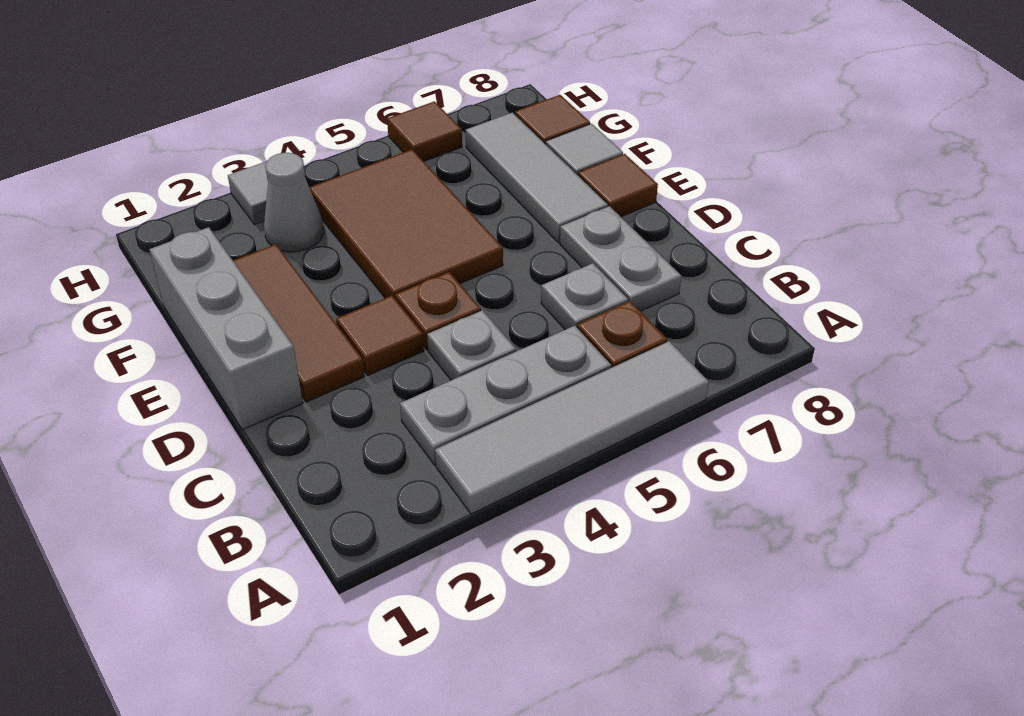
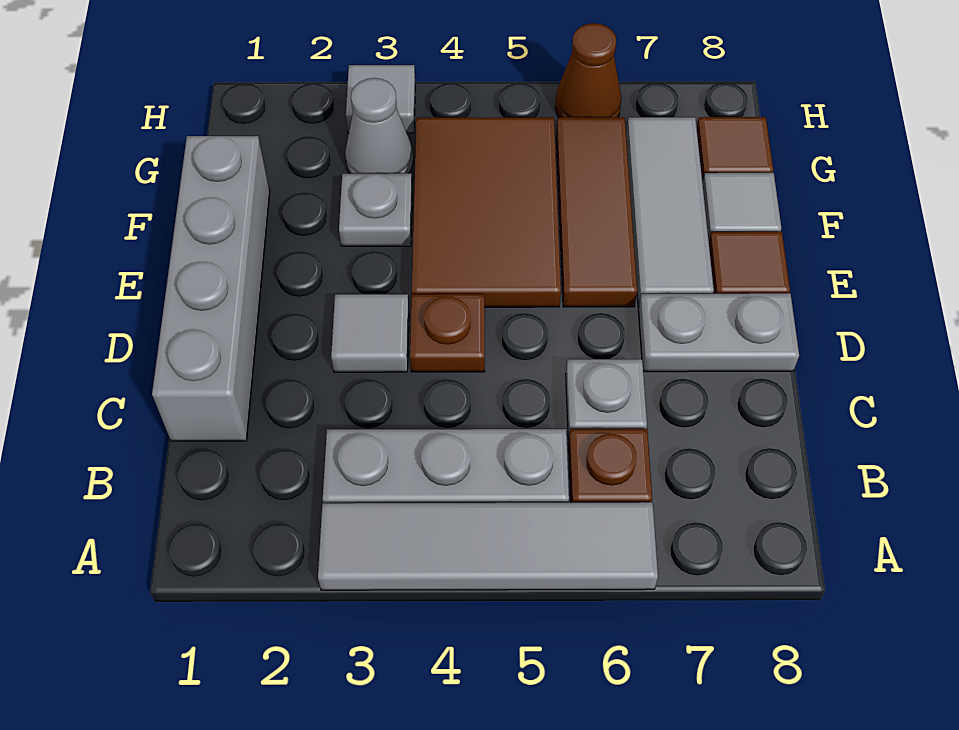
grey plate C4 level 1 -> grey plate F3 level 1
grey plate C7:D7 level 1 -> grey plate D7:D8 level 1
grey brick D1:F1 level 1 -> grey brick C1:F1 level 1
brown tile D2:F2 level 1 -> brown tile E6:G6 level 1
brown tile D3 level 1 -> grey tile D3 level 1
brown tile H6 level 1 -> brown cone H6 level 1

